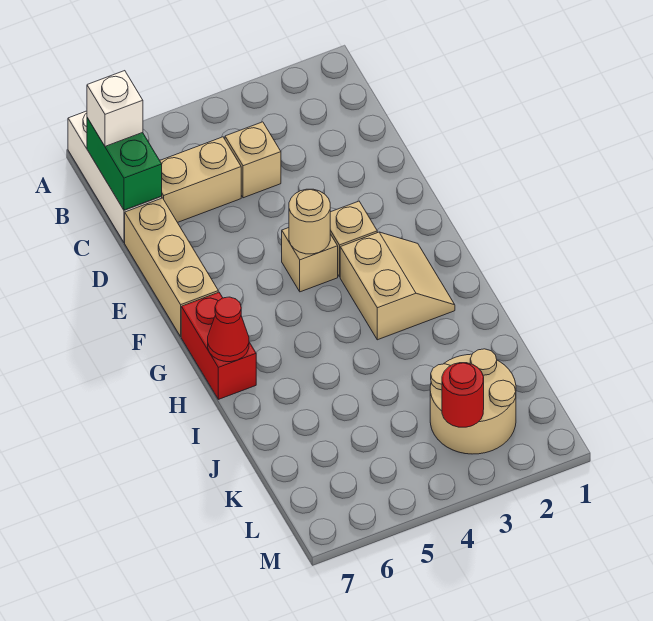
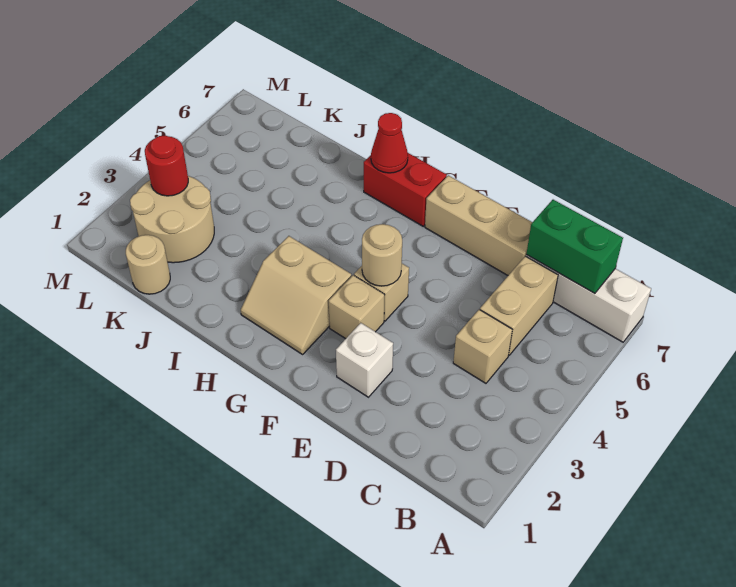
white brick B7 level 3 -> white brick E2 level 1
none -> tan round brick K1 level 1

